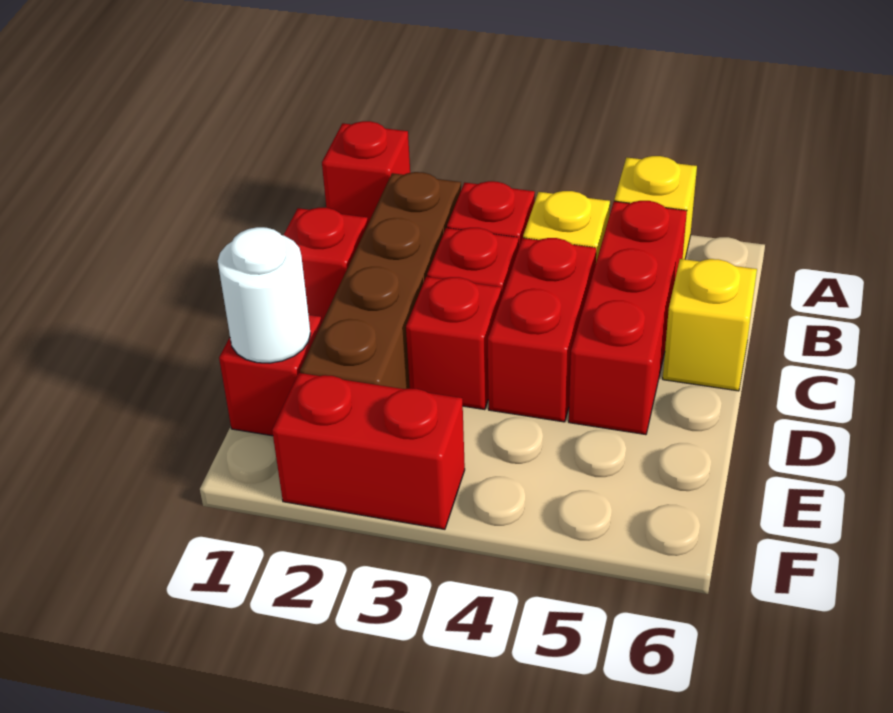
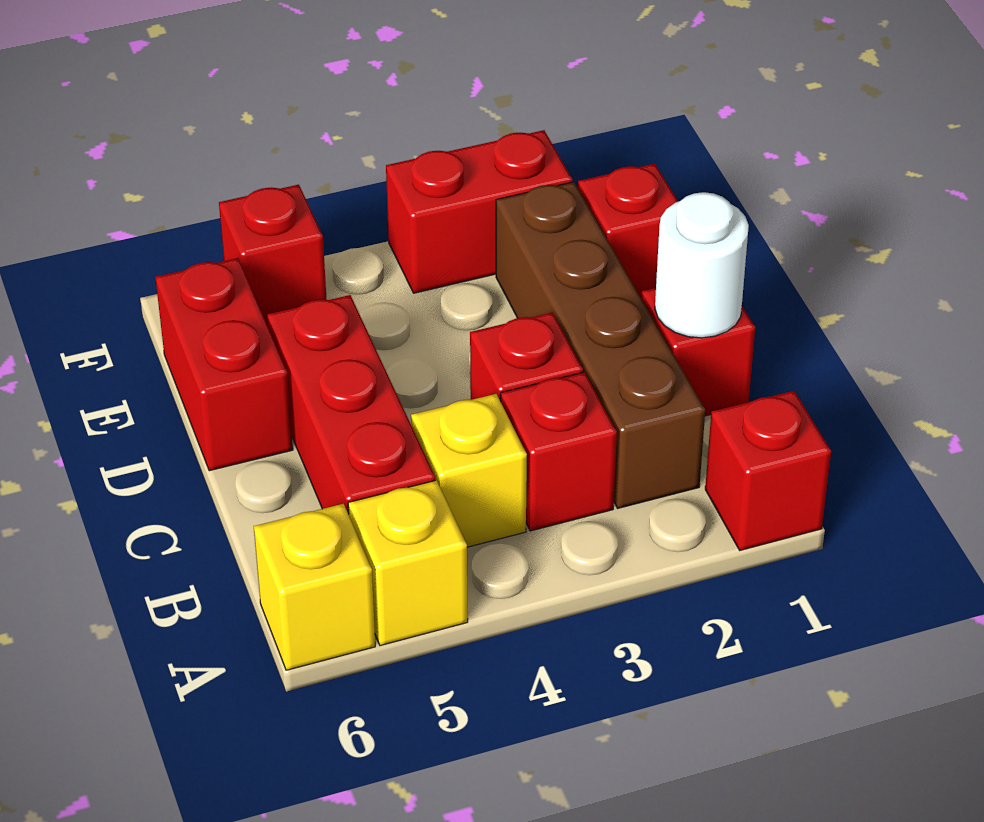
red brick C4:D4 level 1 -> red brick D6:E6 level 1
yellow brick C6 level 1 -> yellow brick A6 level 1
red brick D3 level 1 -> red brick F5 level 1
white round brick E1 level 2 -> white round brick C1 level 2

